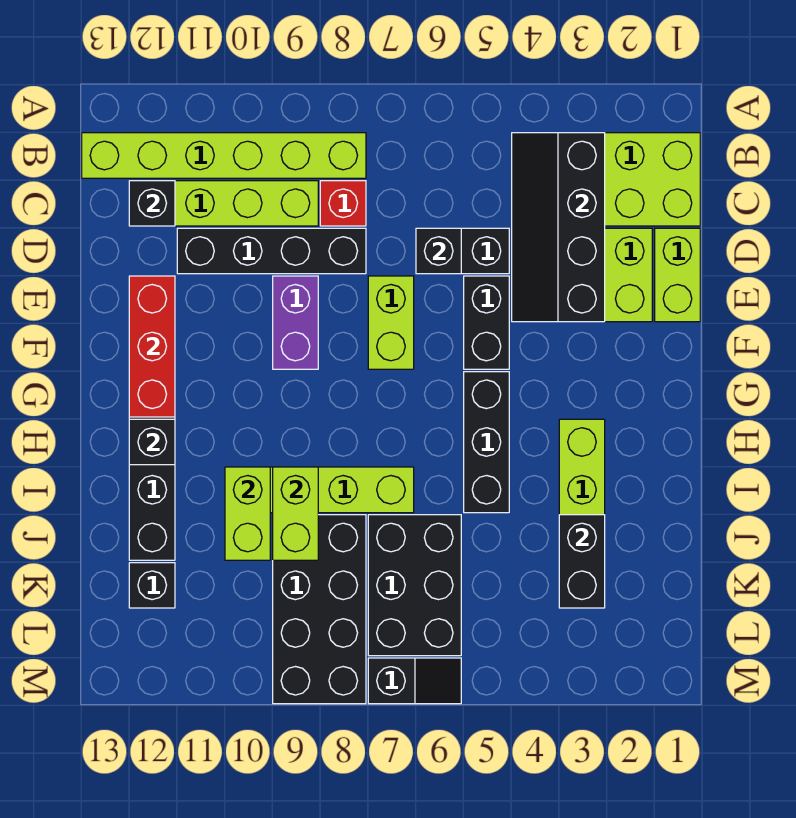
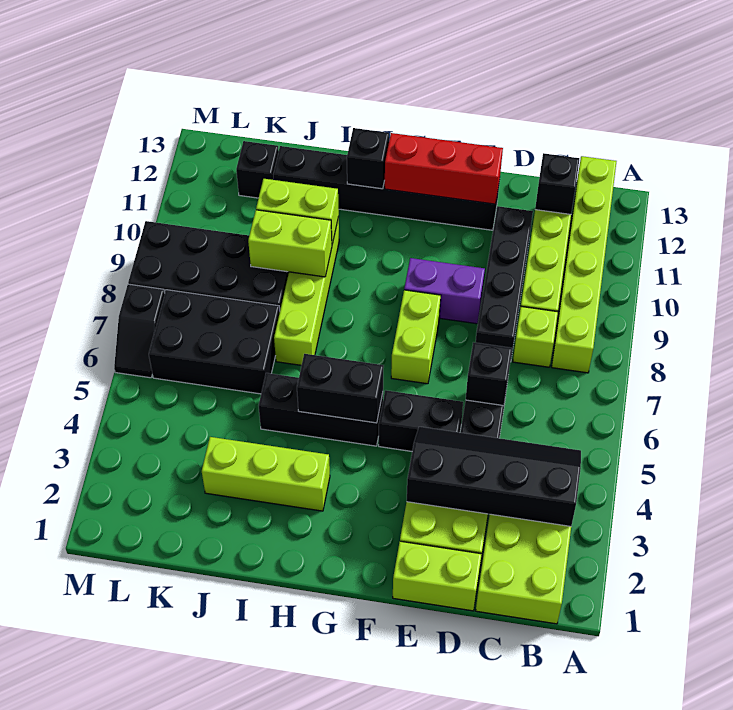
red brick C8 level 1 -> lime brick C8 level 1
lime brick E7:F7 level 1 -> lime brick F7:F8 level 1
black brick J3:K3 level 2 -> black brick G5:H5 level 2

